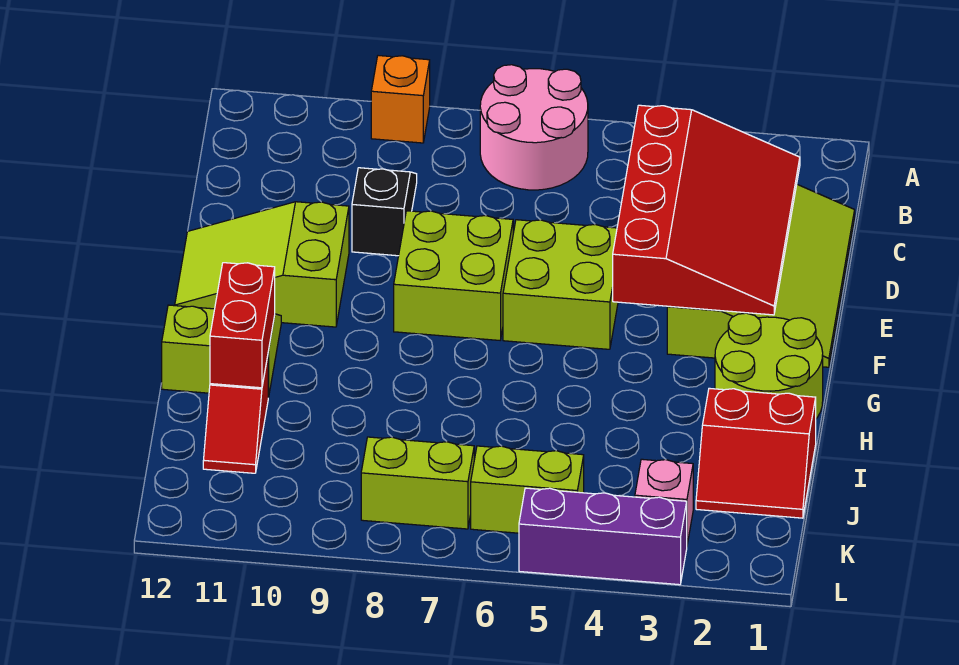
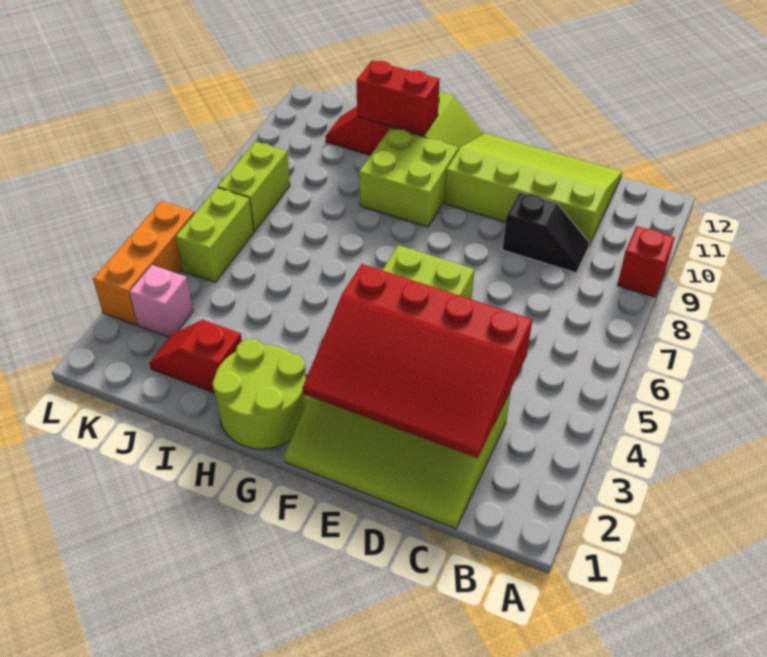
pink round brick A6:B7 level 1 -> none
orange brick A9 level 1 -> red brick A9 level 1
lime brick E7:F8 level 1 -> lime brick G9:H10 level 1
lime slope E10:F12 level 1 top 10 -> lime slope C10:F12 level 1 top 10
red slope I1:J2 level 1 top I -> red slope I2:J2 level 1 top I
purple brick L3:L5 level 1 -> orange brick L3:L5 level 1

